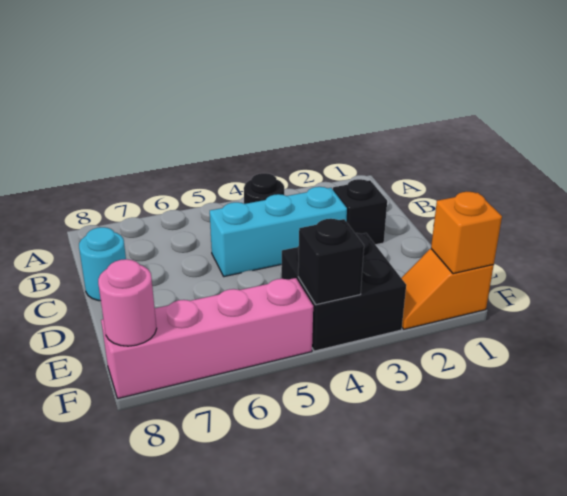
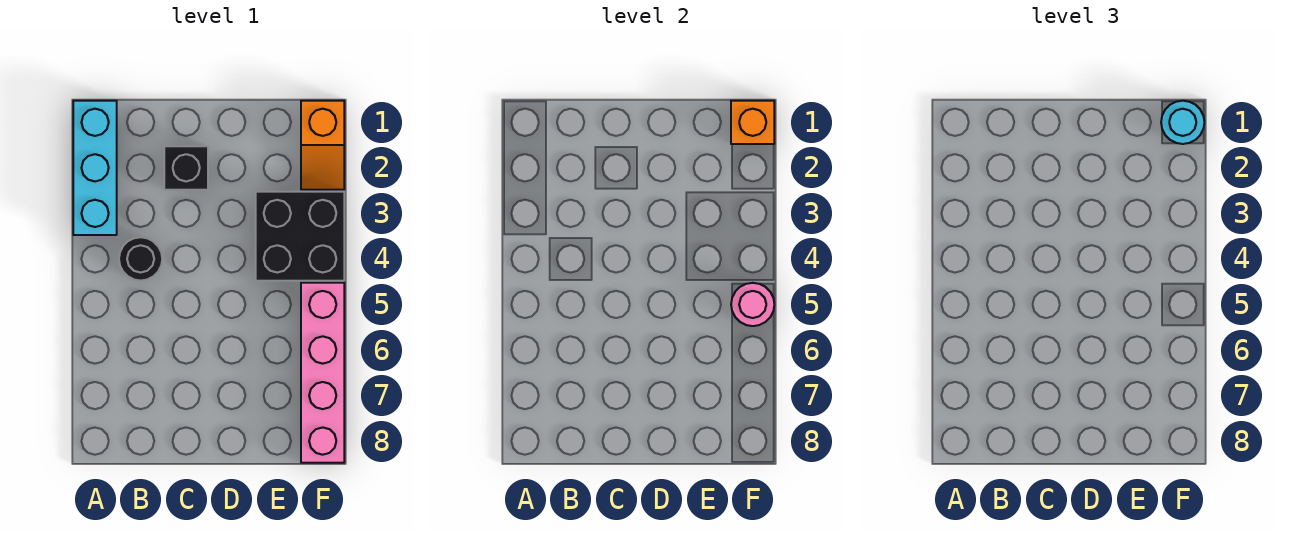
cyan brick C3:C5 level 1 -> cyan brick A1:A3 level 1
cyan round brick C8 level 1 -> cyan round brick F1 level 3
black brick F4 level 2 -> none
pink round brick F8 level 2 -> pink round brick F5 level 2

